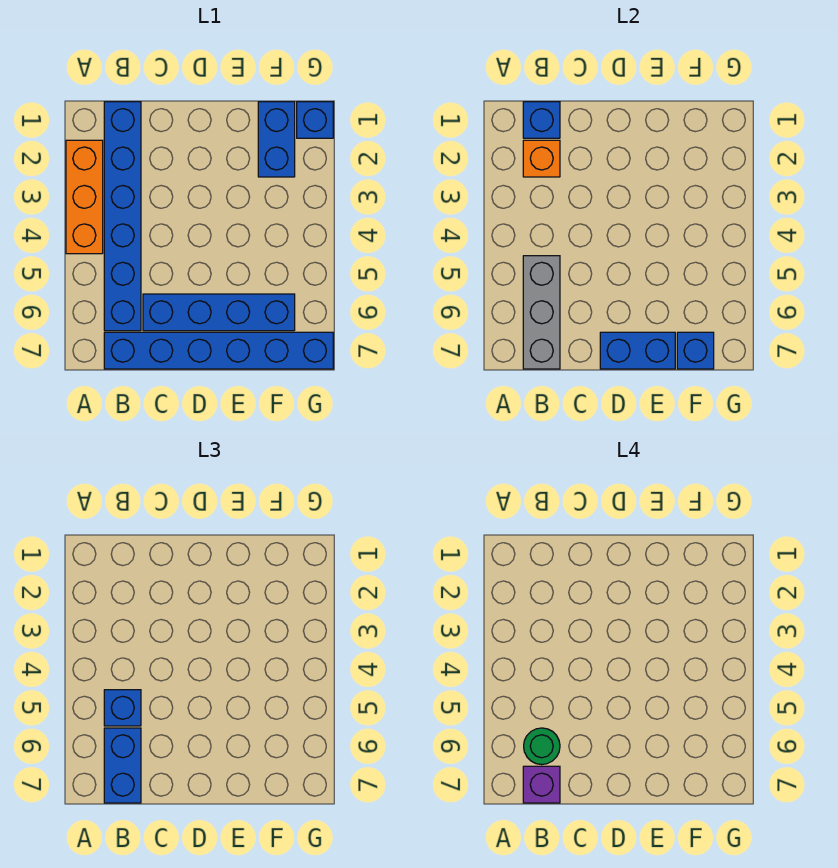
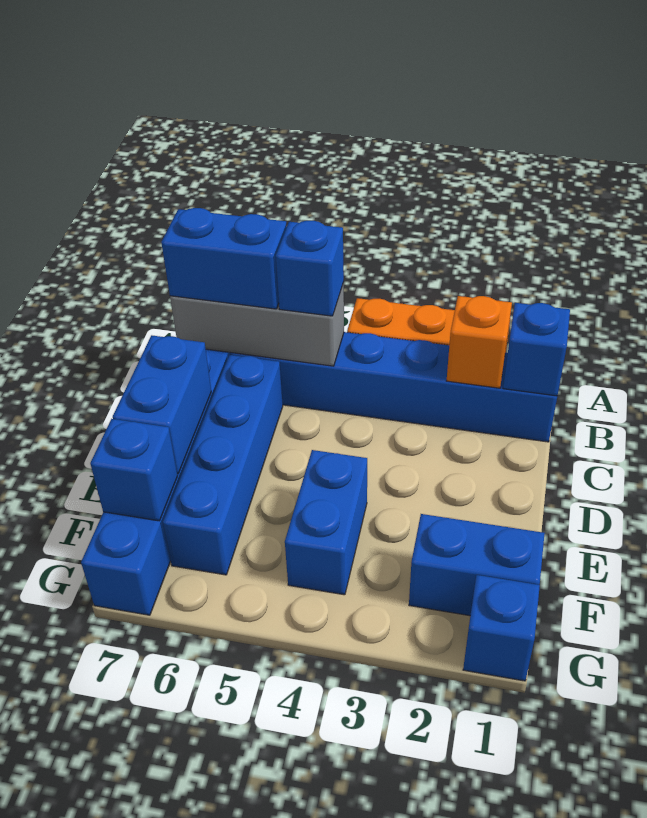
green round brick B6 level 4 -> none
purple brick B7 level 4 -> none
none -> blue brick E4:F4 level 1

